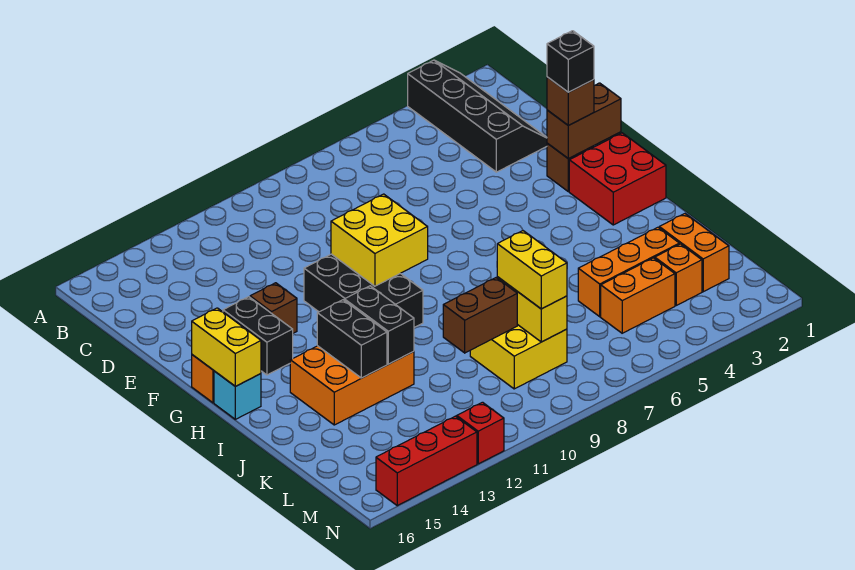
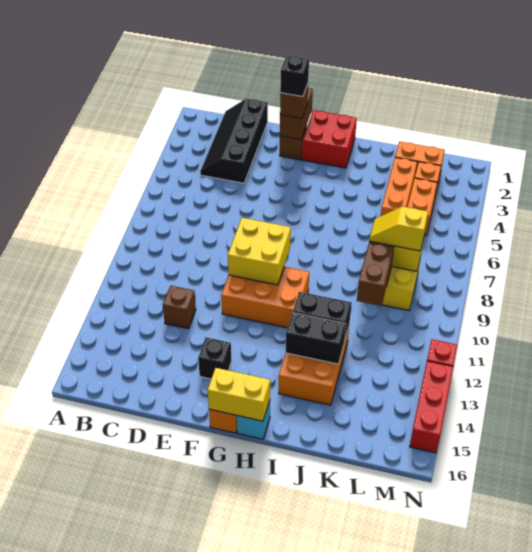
black slope A2:D3 level 1 top 3 -> black slope C1:D4 level 1 top D
black brick F10:H11 level 1 -> orange brick F10:H11 level 1
brown brick F13 level 1 -> brown brick D12 level 1
black brick F14:G14 level 1 -> black brick F14 level 1
yellow brick K8:L8 level 3 -> yellow slope K8:L8 level 3 top L

